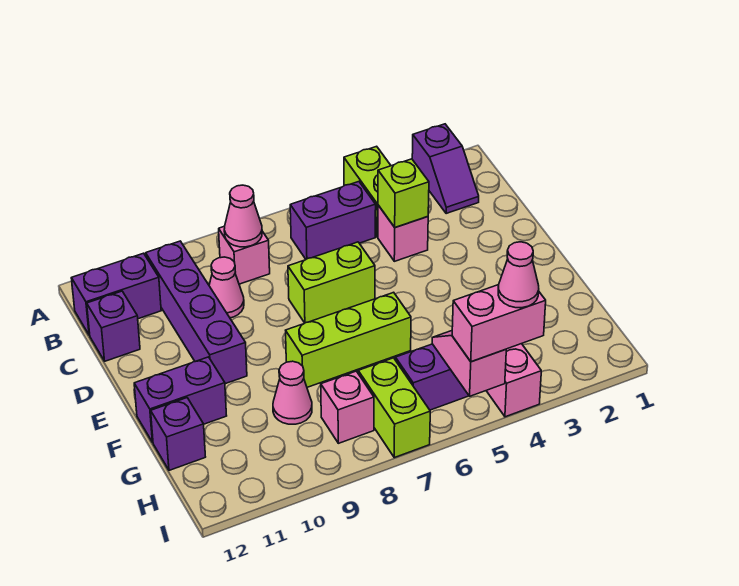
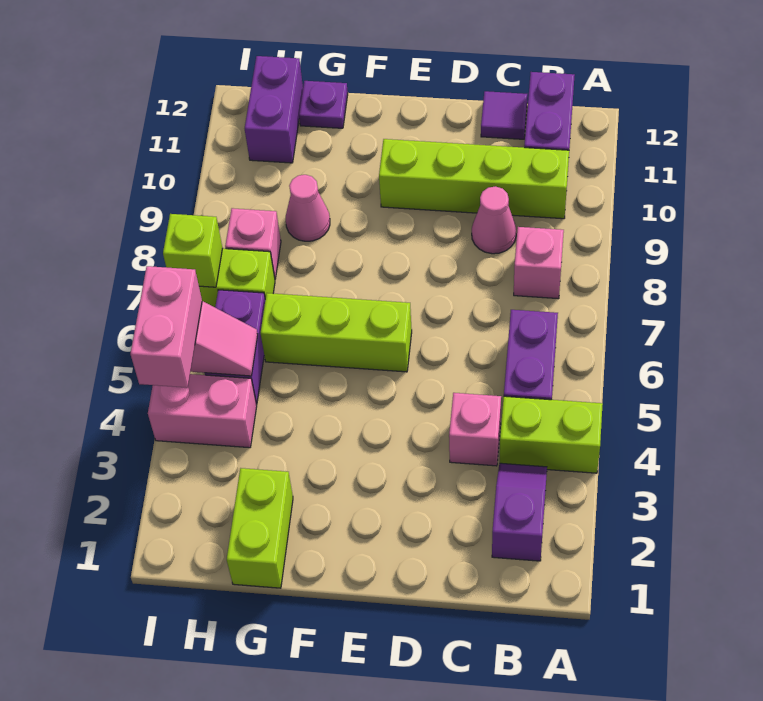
purple slope A2:B2 level 1 top A -> purple slope B2:B3 level 1 top 2
pink cone B8 level 2 -> none
purple brick B10:E10 level 1 -> lime brick B10:E10 level 1
lime brick C4 level 2 -> lime brick I7 level 2
purple brick C12 level 1 -> purple tile C12 level 1
lime brick D6:D7 level 1 -> lime brick G1:G2 level 1
lime brick F6:F8 level 1 -> lime brick E6:G6 level 1
purple brick F11:F12 level 1 -> purple brick H11:H12 level 1
purple brick G12 level 1 -> purple plate G12 level 1
pink cone I4 level 4 -> none

